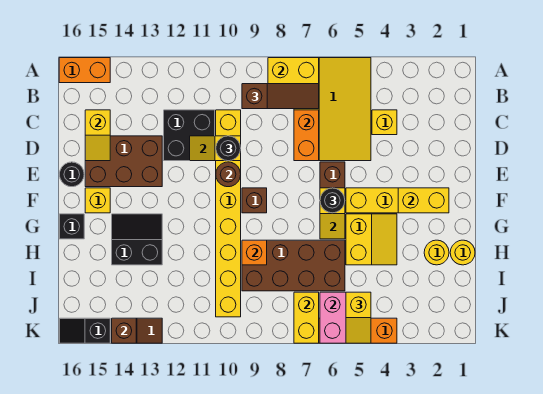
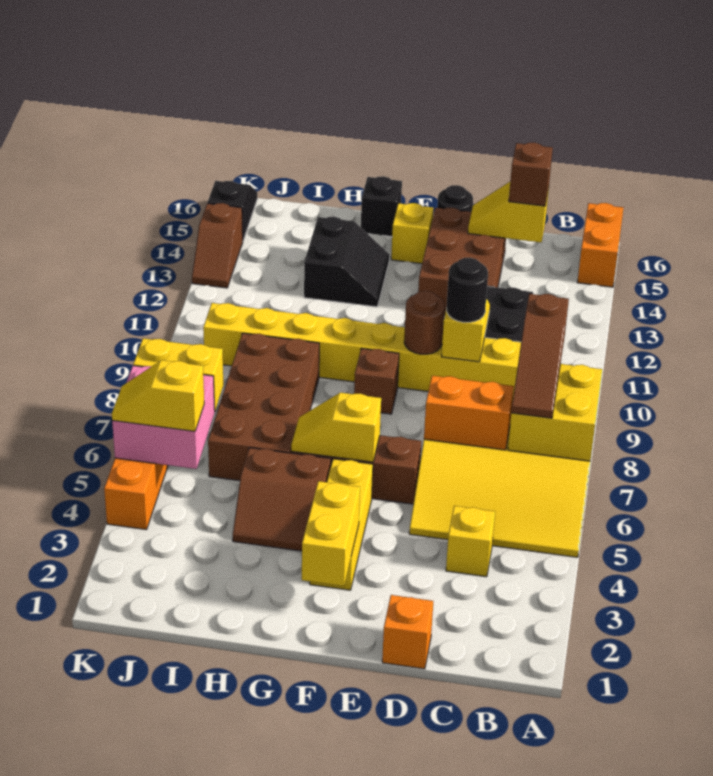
black round brick F6 level 3 -> none
yellow slope G4:H5 level 1 top 5 -> brown slope G4:H5 level 1 top 5
yellow round brick H1 level 1 -> none
yellow round brick H2 level 1 -> none
orange brick H9 level 2 -> orange brick D1 level 1
brown brick K14 level 2 -> brown brick C15 level 3

